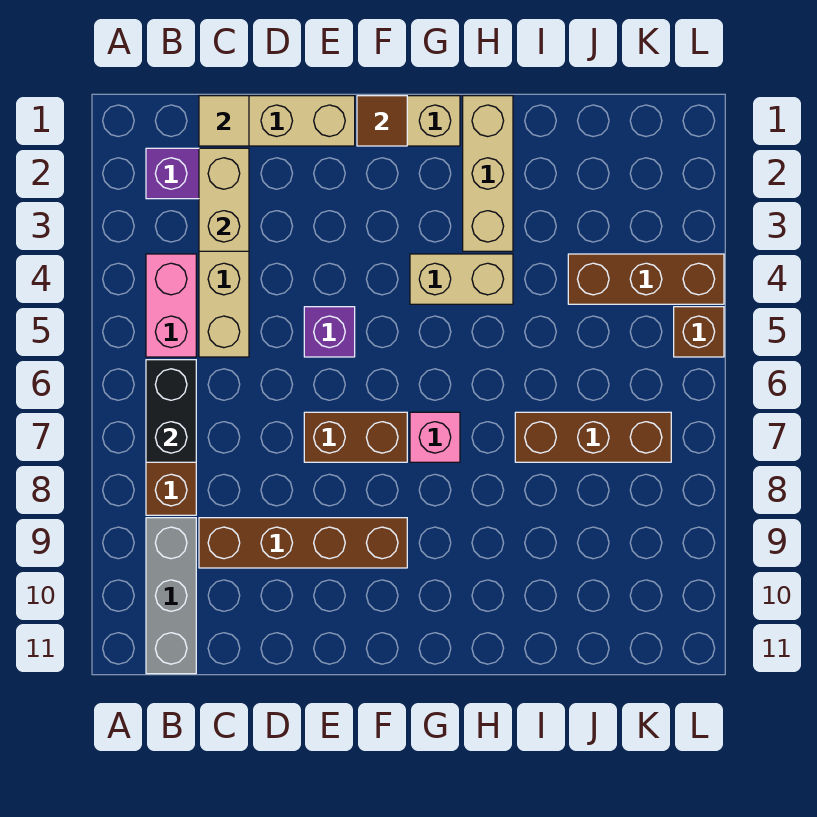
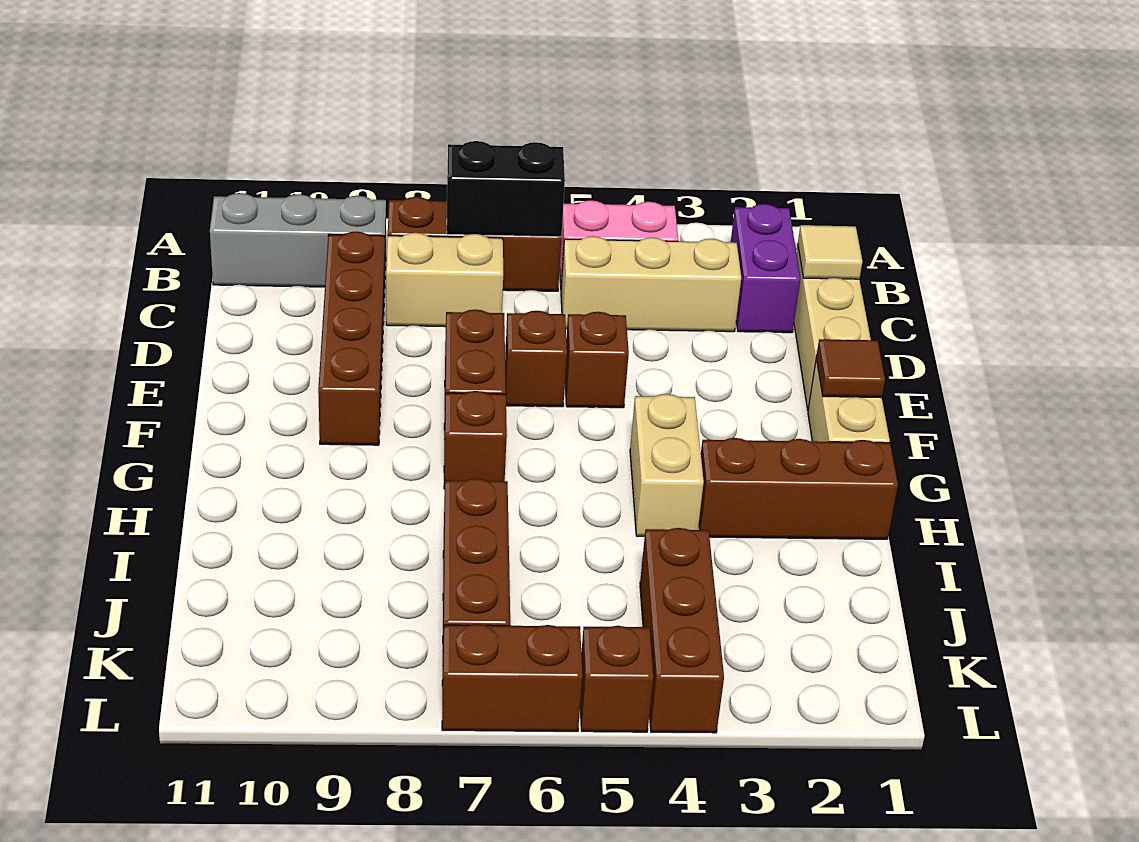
tan brick C2:C3 level 2 -> tan brick C7:C8 level 1
purple brick E5 level 1 -> brown brick E5 level 1
none -> brown brick E6 level 1
pink brick G7 level 1 -> brown brick G7 level 1
tan brick H1:H3 level 1 -> brown brick H1:H3 level 1
none -> brown brick L6:L7 level 1

